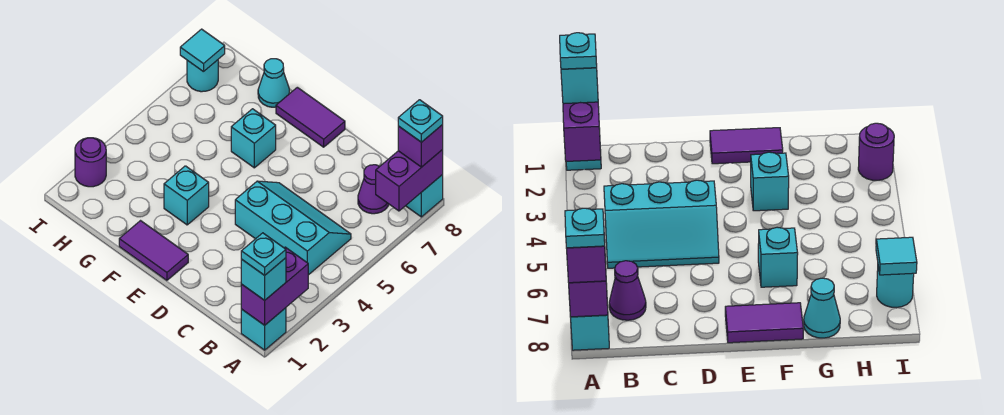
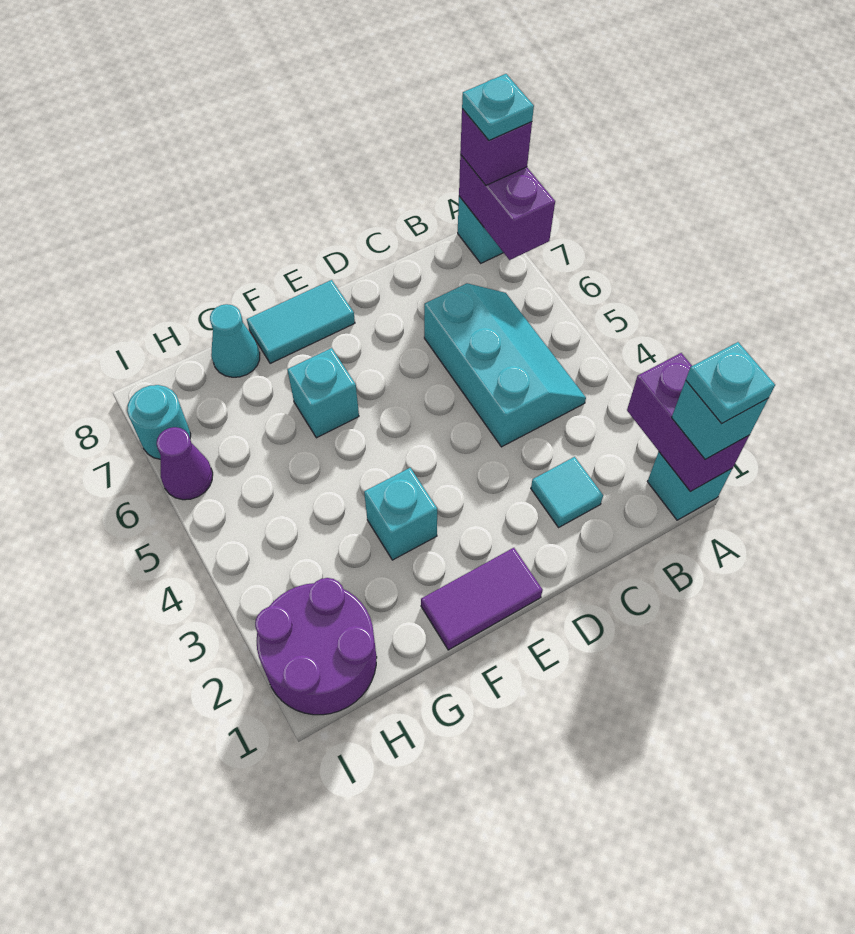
cyan slope B4:D5 level 1 top 4 -> cyan slope B4:C6 level 1 top C
purple cone B7 level 1 -> purple cone I6 level 1
purple tile E8:F8 level 1 -> cyan tile E8:F8 level 1
purple round brick I2 level 1 -> purple round brick H1:I2 level 1
cyan tile I7 level 2 -> cyan tile C2 level 1

